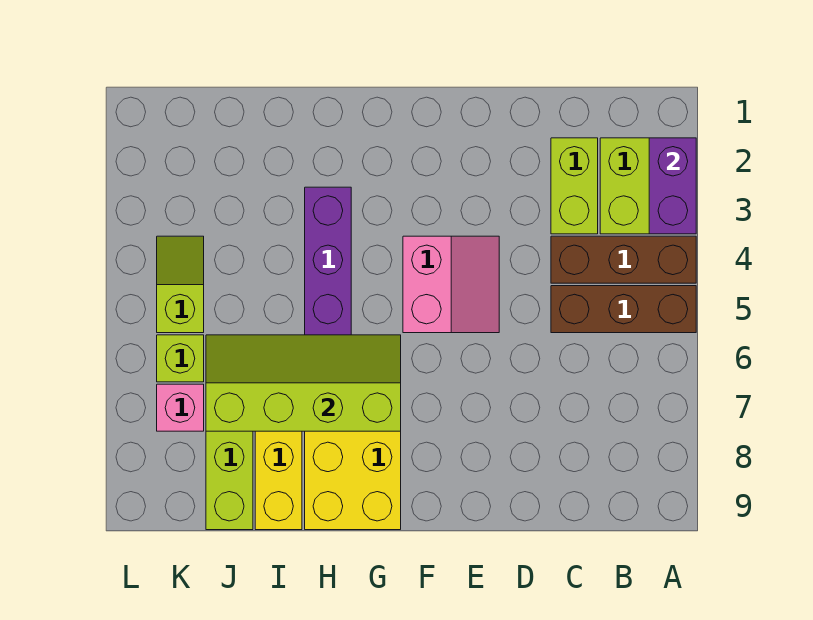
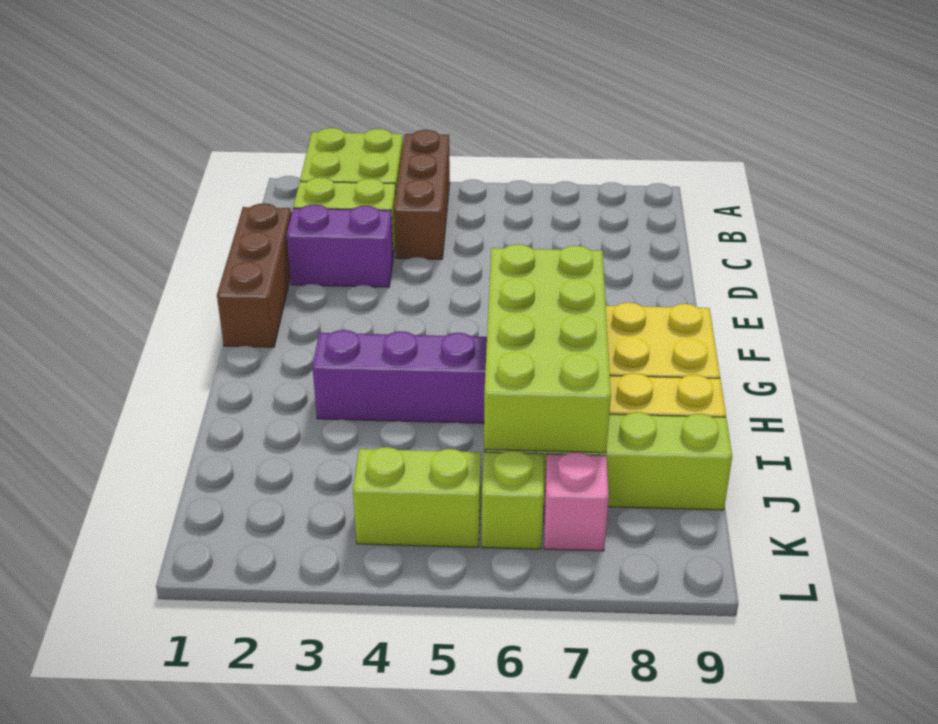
purple brick A2:A3 level 2 -> purple brick D2:D3 level 1
brown brick A5:C5 level 1 -> brown brick D1:F1 level 1
pink slope E4:F5 level 1 top F -> none
lime slope G6:J7 level 2 top 7 -> lime brick G6:J7 level 2
lime slope K4:K5 level 1 top 5 -> lime brick K4:K5 level 1

